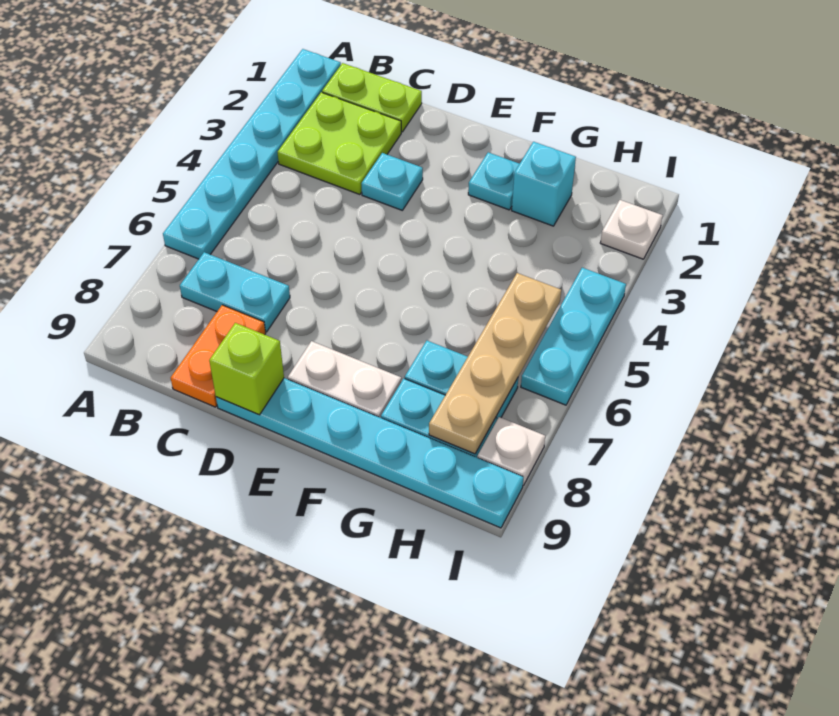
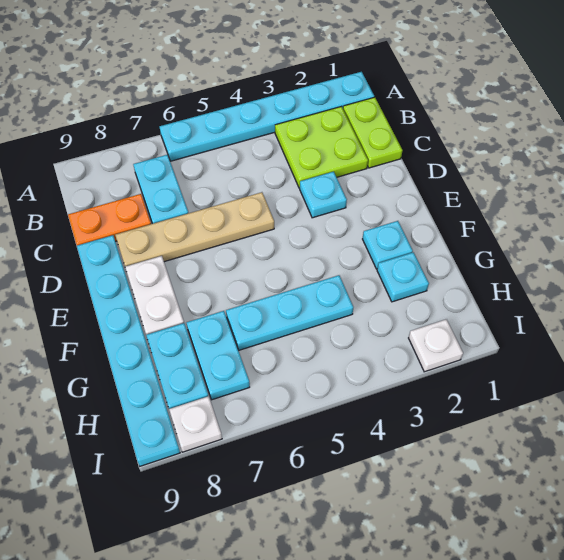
lime brick D9 level 2 -> none
cyan brick G2 level 1 -> cyan plate G2 level 1
tan plate H5:H8 level 2 -> tan plate D5:D8 level 1
cyan plate I4:I6 level 1 -> cyan plate G4:G6 level 1

